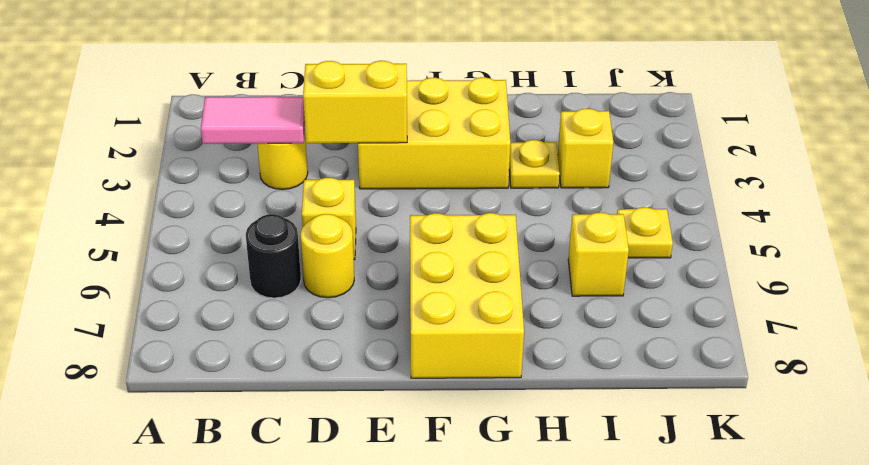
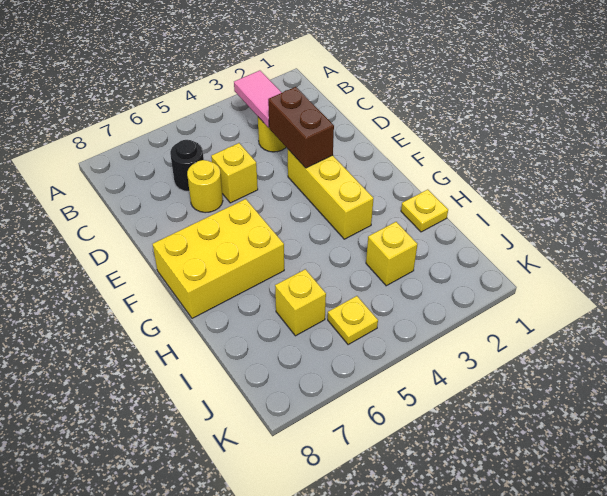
yellow brick D3:E3 level 2 -> brown brick D3:E3 level 2
yellow brick E2:G3 level 1 -> yellow brick E3:G3 level 1
yellow plate H3 level 1 -> yellow plate H1 level 1

